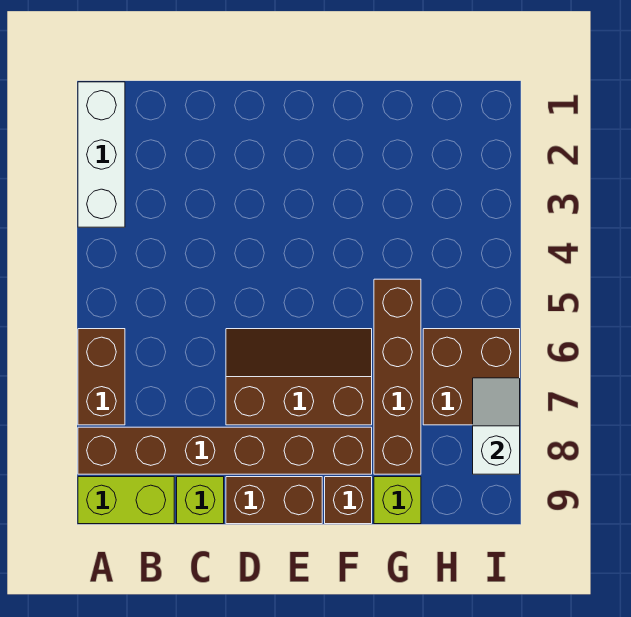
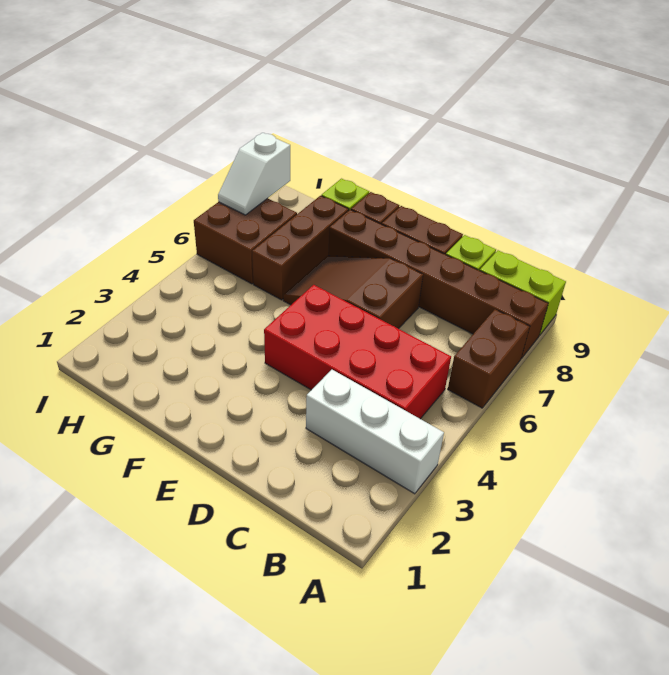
white brick A1:A3 level 1 -> white brick A3:C3 level 1
none -> red brick B4:E5 level 1
brown slope D6:F7 level 1 top 7 -> brown slope D6:F7 level 1 top D
brown brick G5:G8 level 1 -> brown brick G6:G8 level 1

